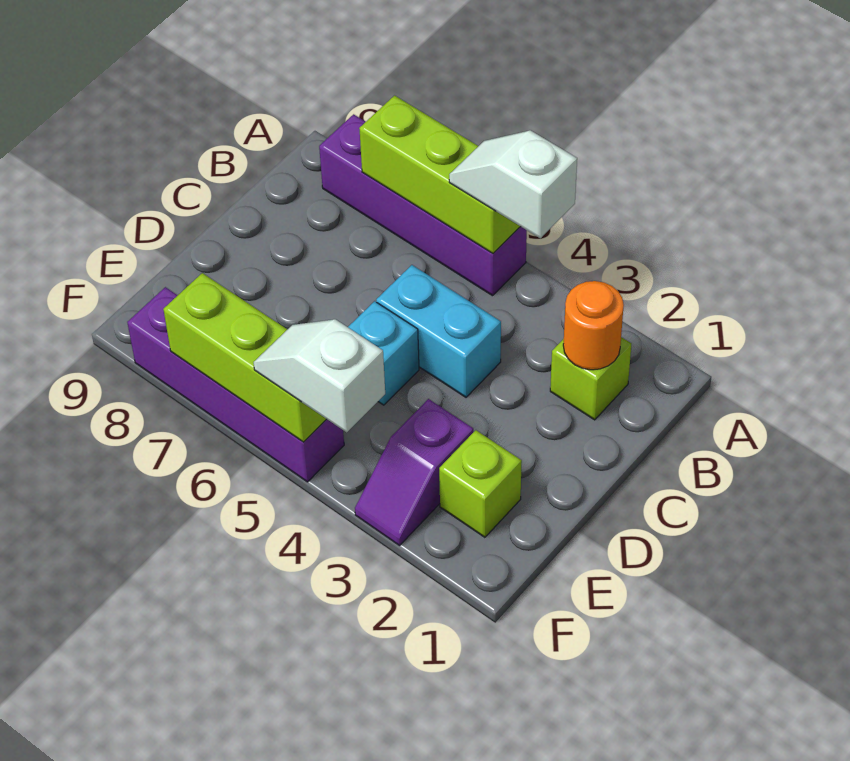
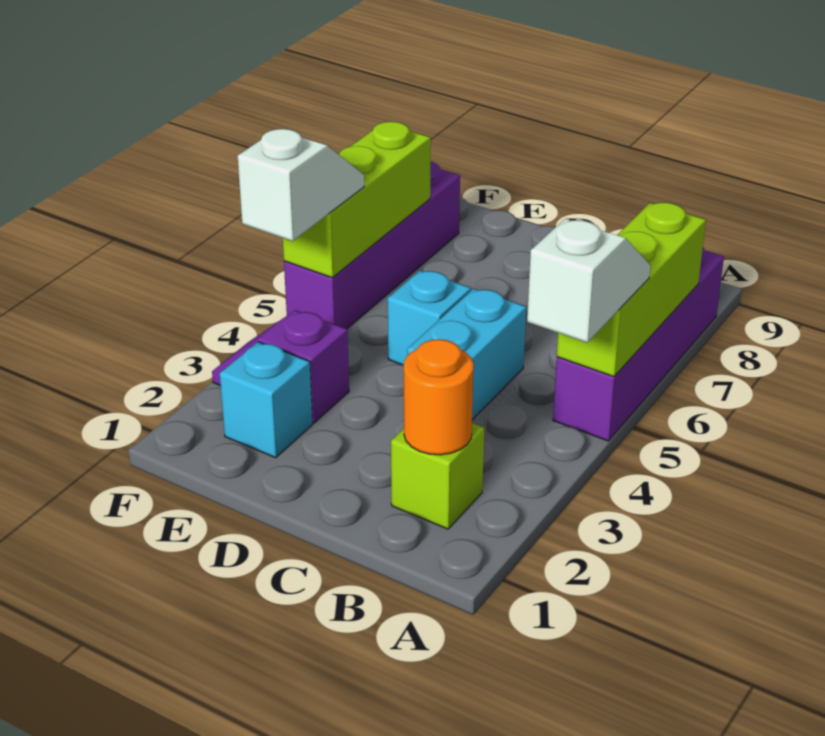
lime brick E2 level 1 -> cyan brick E2 level 1

